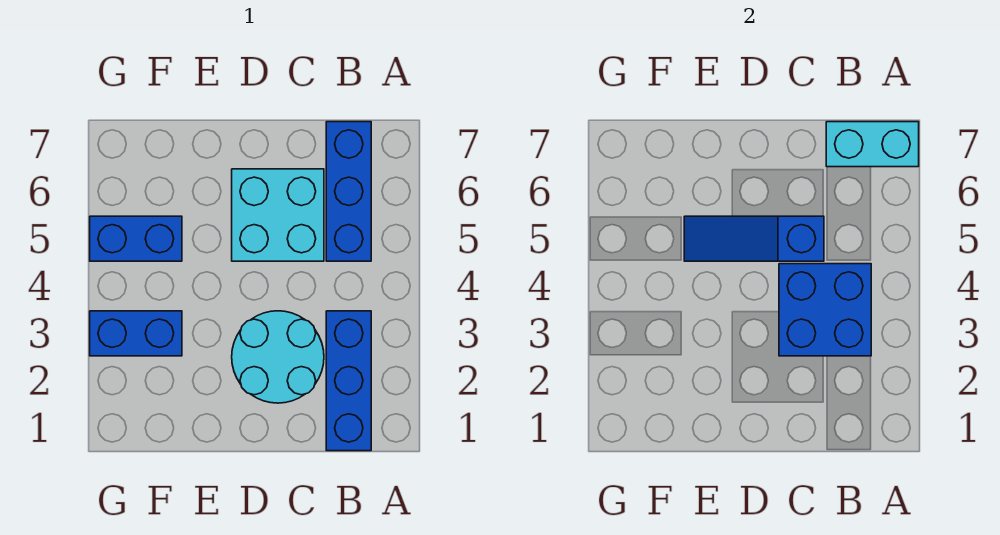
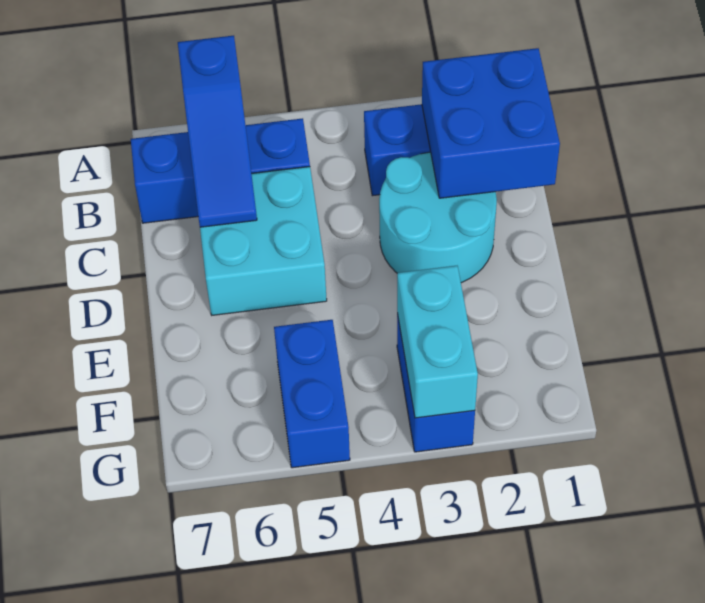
cyan brick A7:B7 level 2 -> cyan brick F3:G3 level 2
blue brick B3:C4 level 2 -> blue brick B1:C2 level 2
blue slope C5:E5 level 2 top C -> blue slope A6:C6 level 2 top A

